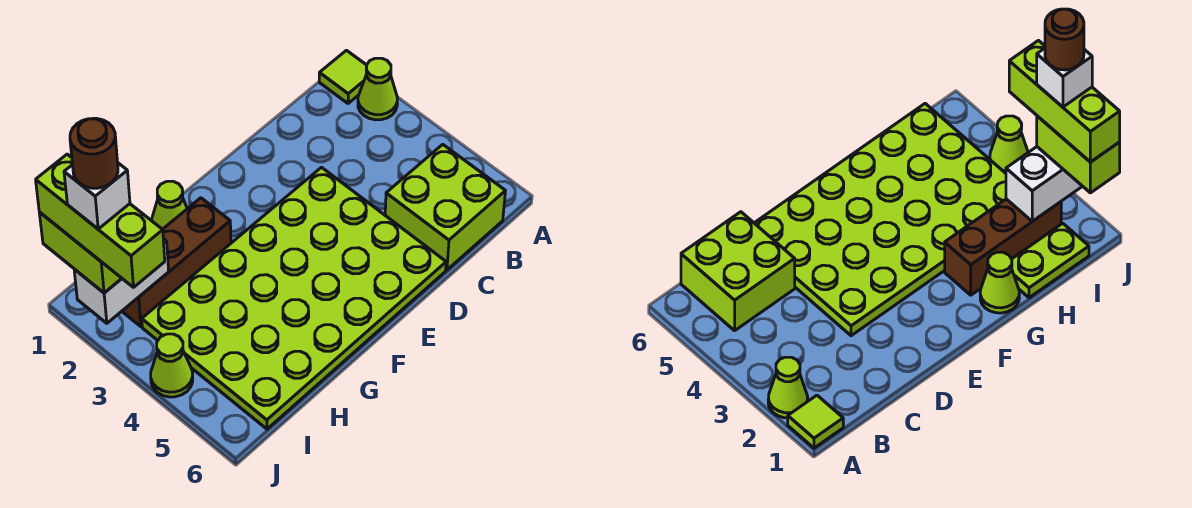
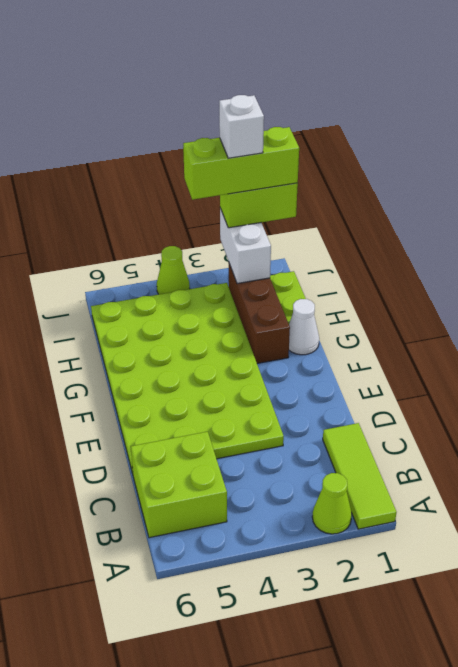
lime tile A1 level 1 -> lime tile A1:C1 level 1
lime cone G1 level 1 -> white cone G1 level 1
brown round brick J2 level 6 -> none

